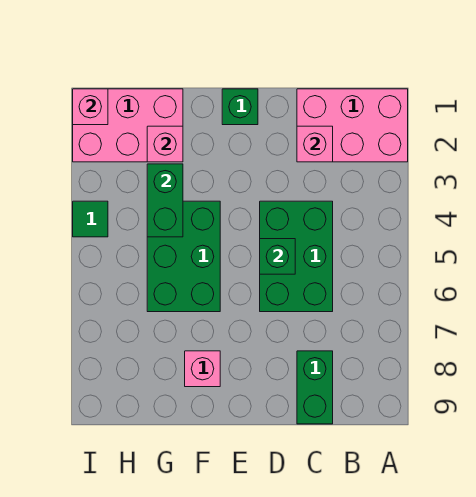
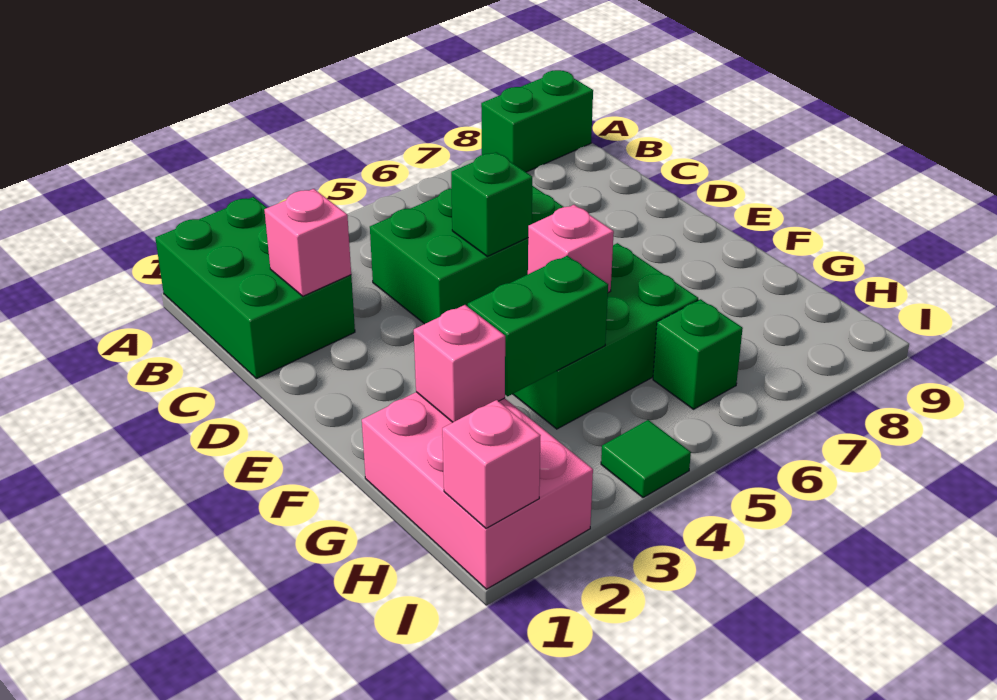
pink brick A1:C2 level 1 -> green brick A1:C2 level 1
green brick C8:C9 level 1 -> green brick A8:A9 level 1
green brick E1 level 1 -> green brick H6 level 1
pink brick F8 level 1 -> pink brick F5 level 2

